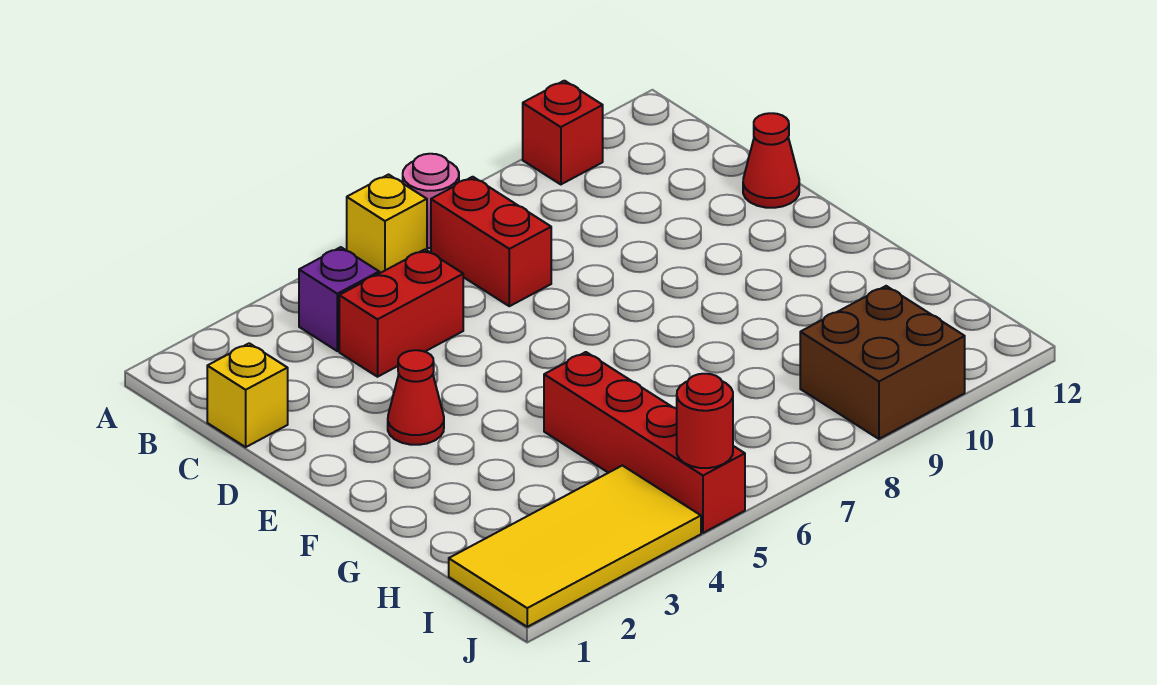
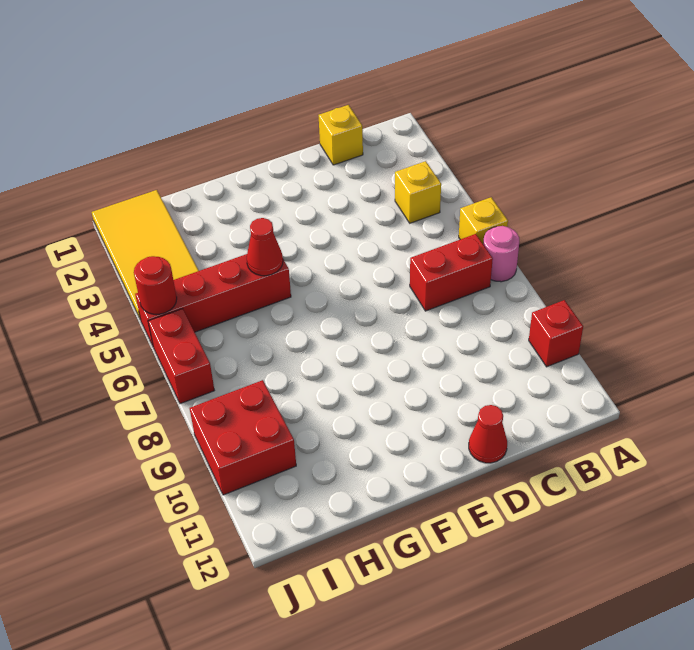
purple brick B4 level 1 -> yellow brick B4 level 1
red brick C4:C5 level 1 -> red brick J6:J7 level 1
red cone E3 level 1 -> red cone G5 level 2
brown brick I9:J10 level 1 -> red brick I9:J10 level 1

